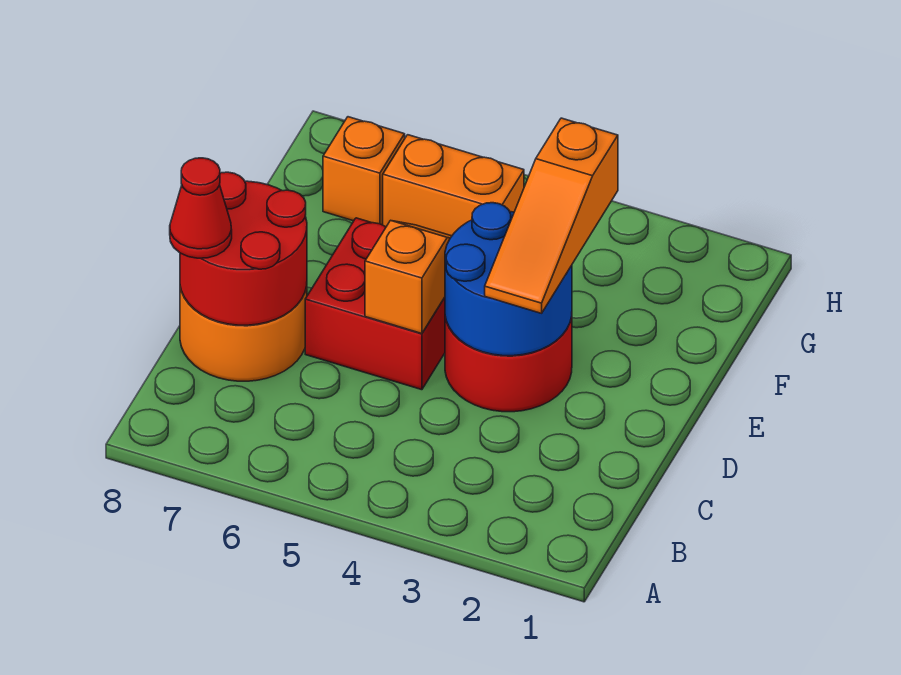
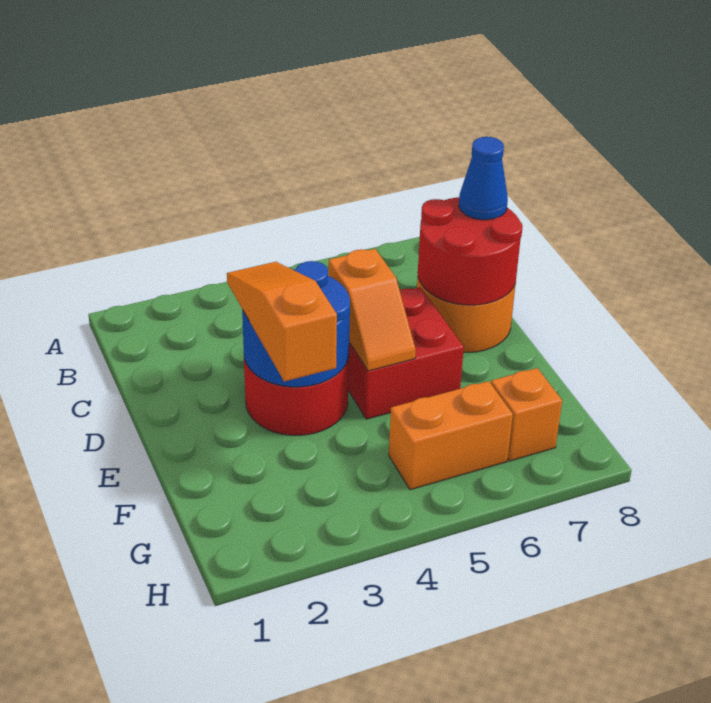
red cone C8 level 3 -> blue cone C8 level 3

